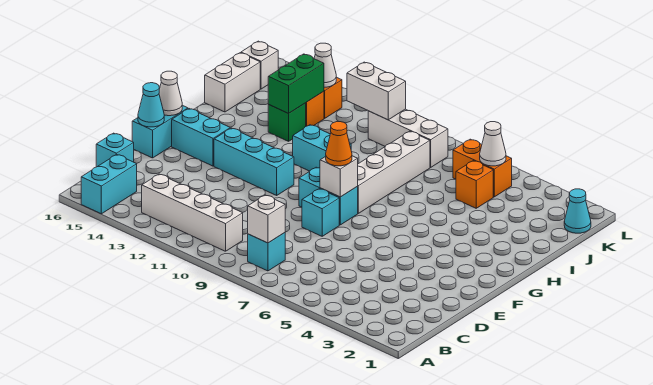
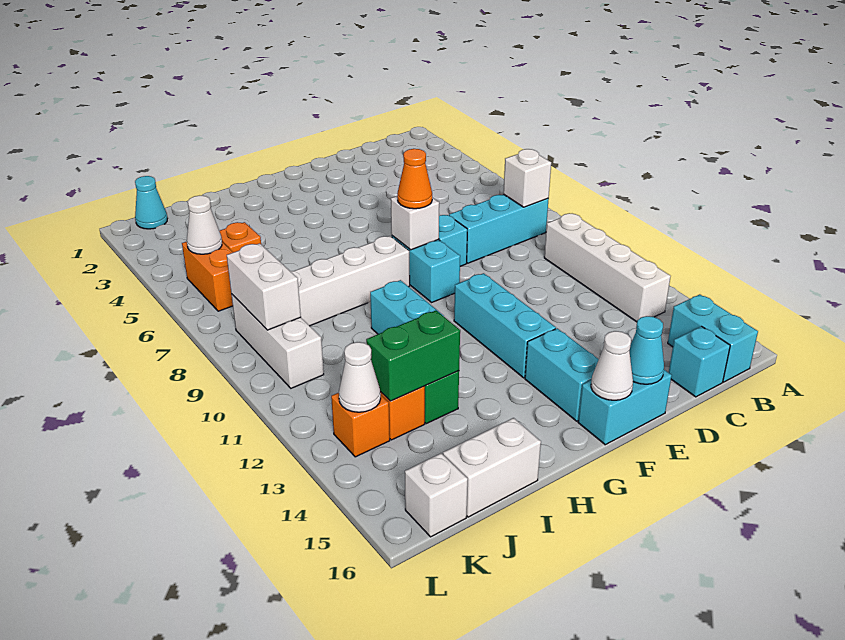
cyan brick A15:B15 level 1 -> cyan brick B15:B16 level 1
cyan brick B8 level 1 -> cyan brick B8:D8 level 1
white brick K10:K11 level 2 -> white brick K8:K9 level 2

